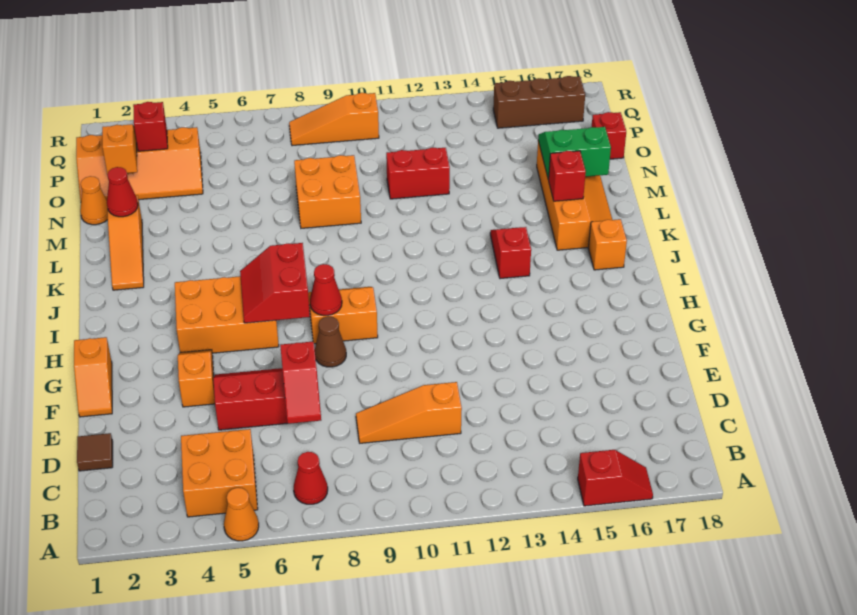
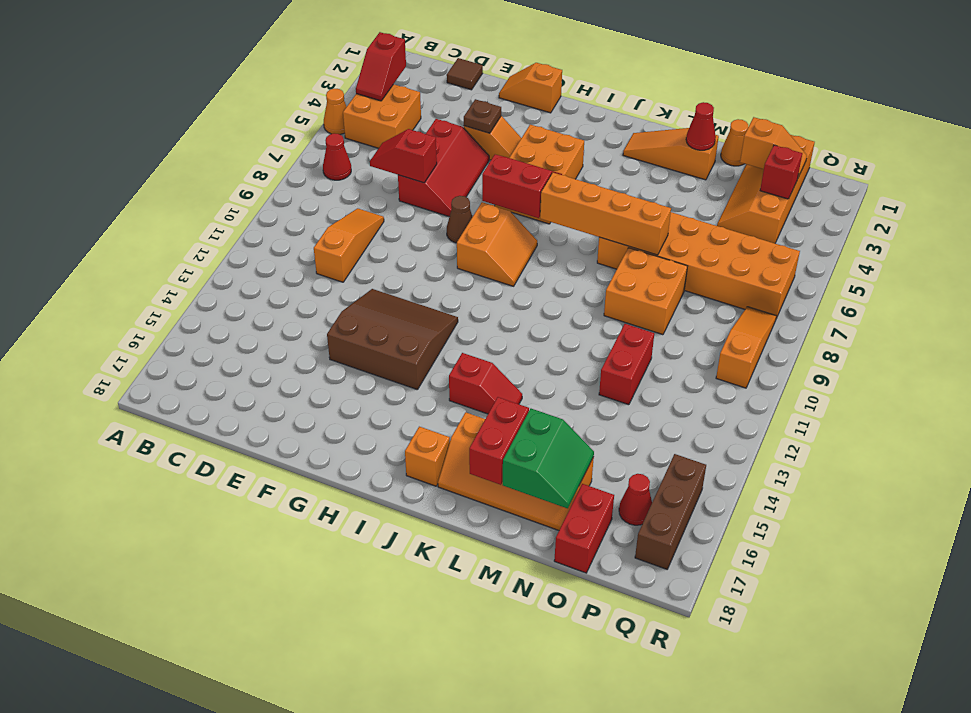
red slope A15:A16 level 1 top 15 -> red slope B3:B4 level 2 top 3
none -> brown plate F4 level 2
none -> brown slope F12:H14 level 1 top 14
red cone H8 level 2 -> red cone P16 level 1
none -> orange brick J7:M7 level 2
none -> orange brick L6:Q7 level 1
red brick L16 level 2 -> red brick L16:L17 level 2
red brick O18 level 1 -> red brick O17:O18 level 1

